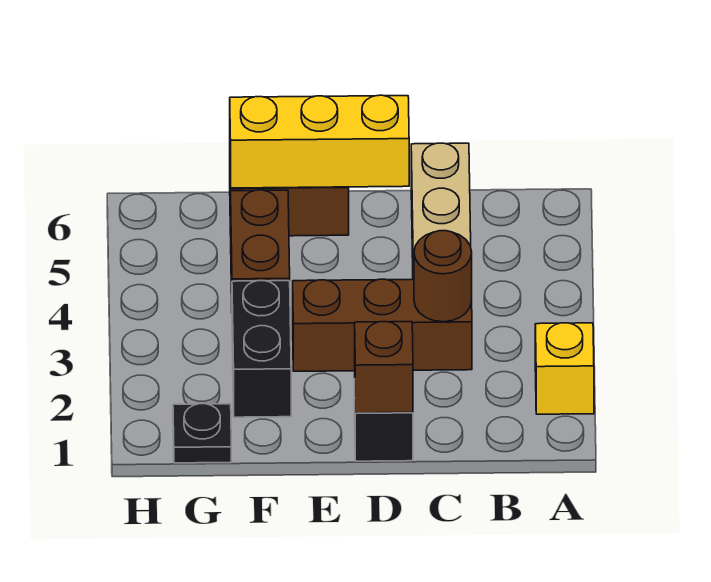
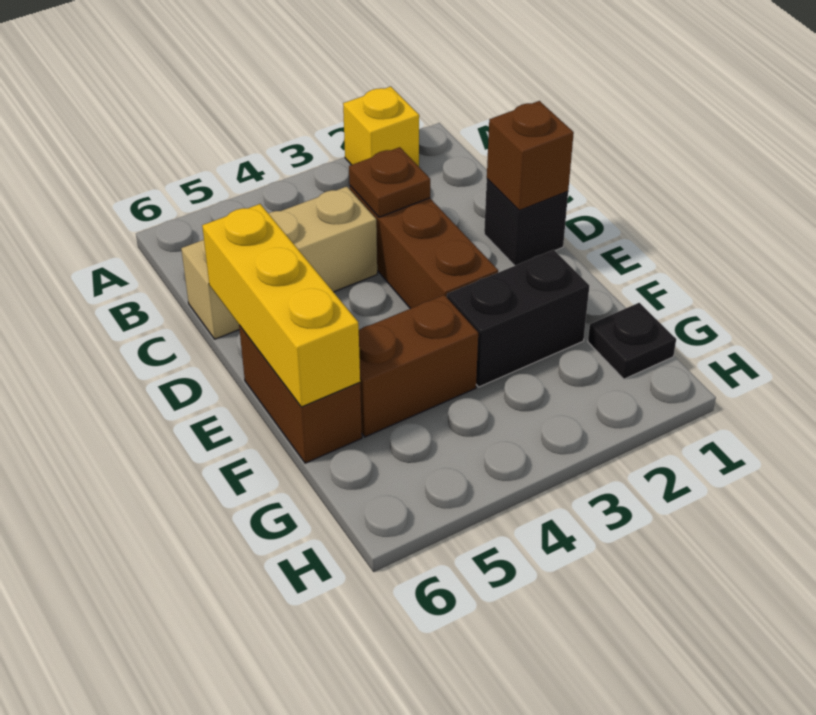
brown round brick C3 level 2 -> brown plate C3 level 2

